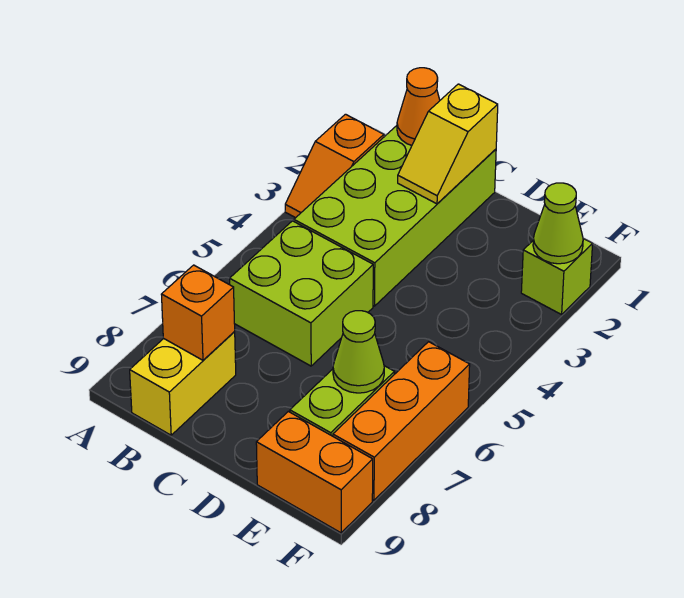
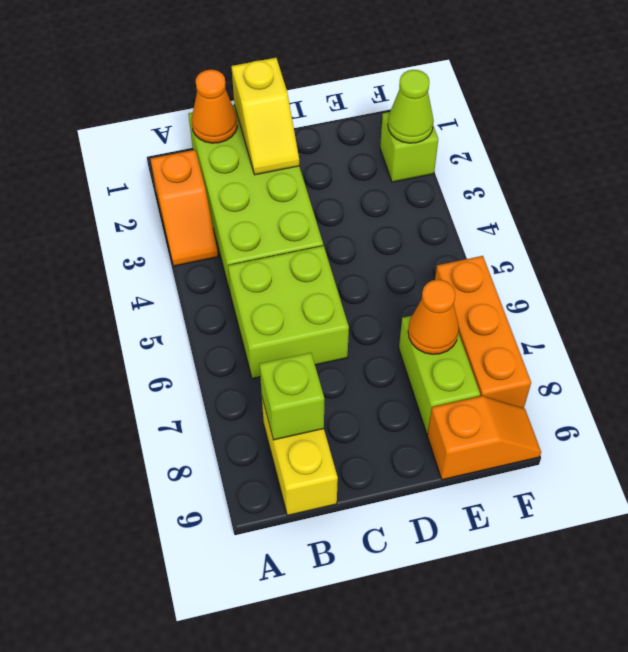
orange brick B8 level 2 -> lime brick B8 level 2
lime cone E7 level 2 -> orange cone E7 level 2
orange brick E9:F9 level 1 -> orange slope E9:F9 level 1 top E

